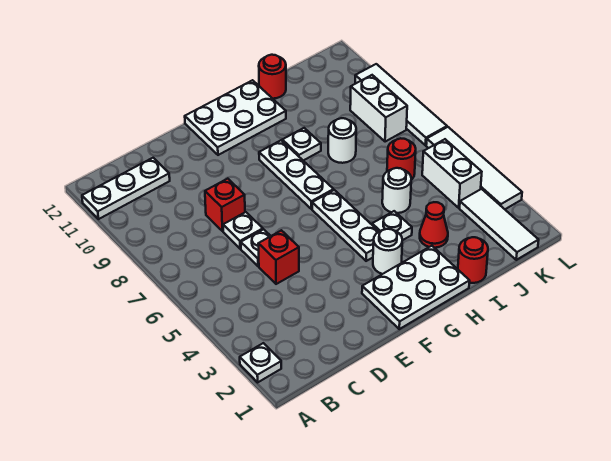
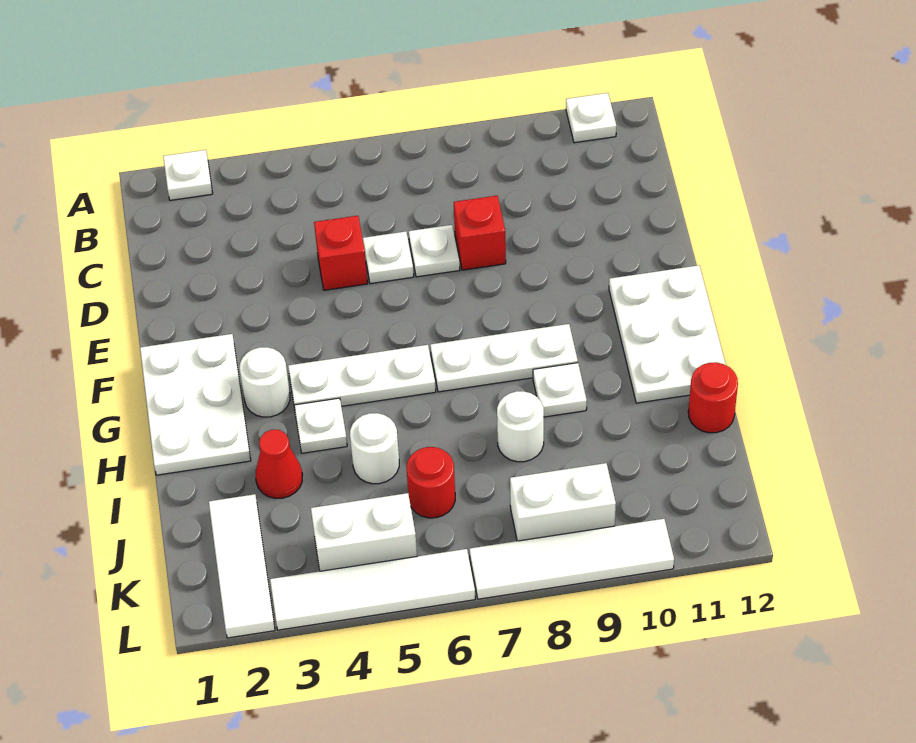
white plate A11:C11 level 1 -> white plate A11 level 1
red round brick I1 level 1 -> none
white tile K1:K3 level 1 -> white tile J2:L2 level 1

